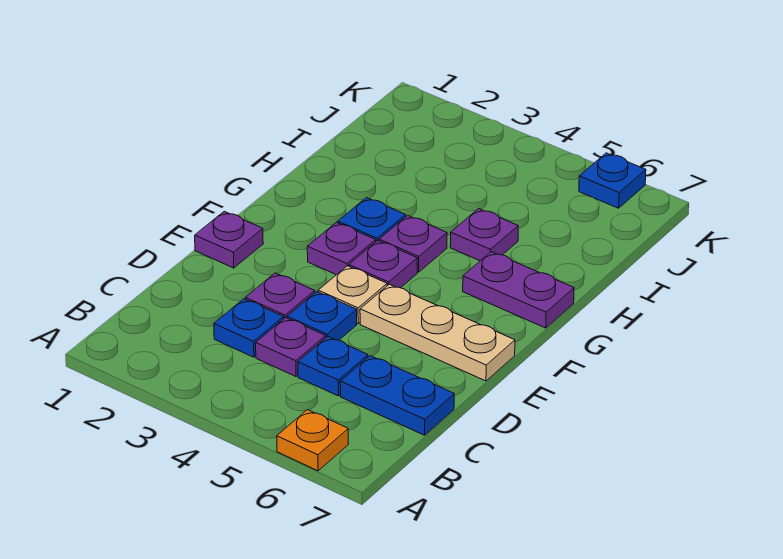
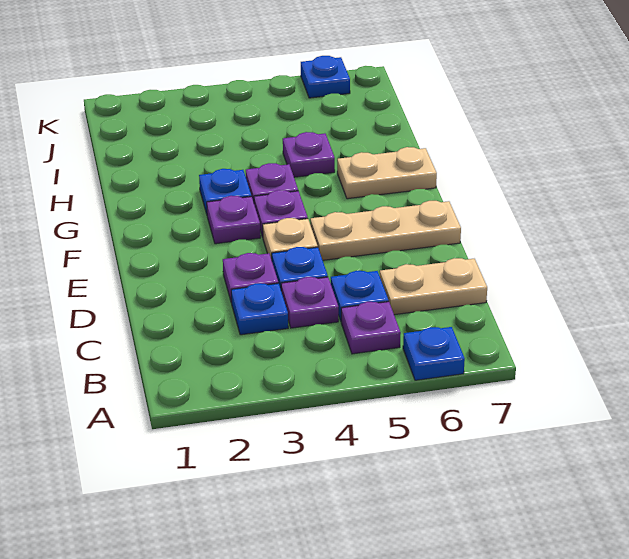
orange plate A6 level 1 -> blue plate A6 level 1
blue plate C6:C7 level 1 -> tan plate C6:C7 level 1
purple plate E1 level 1 -> purple plate B5 level 1
purple plate G6:G7 level 1 -> tan plate G6:G7 level 1

